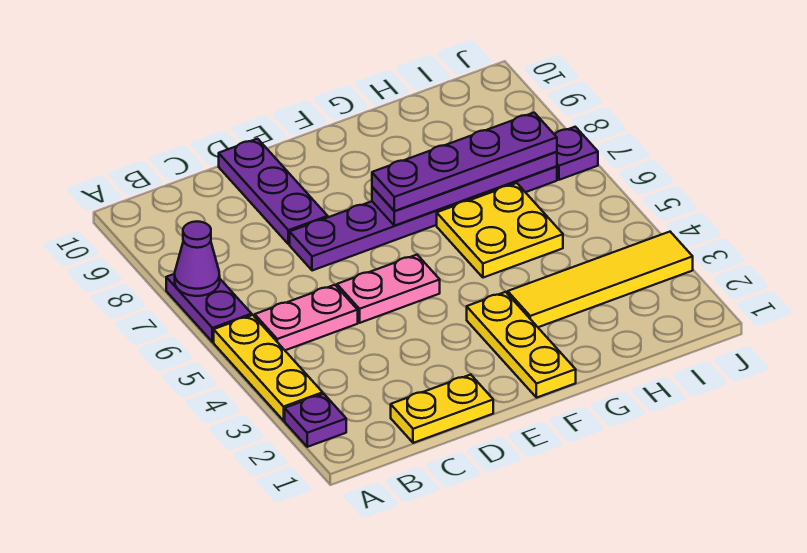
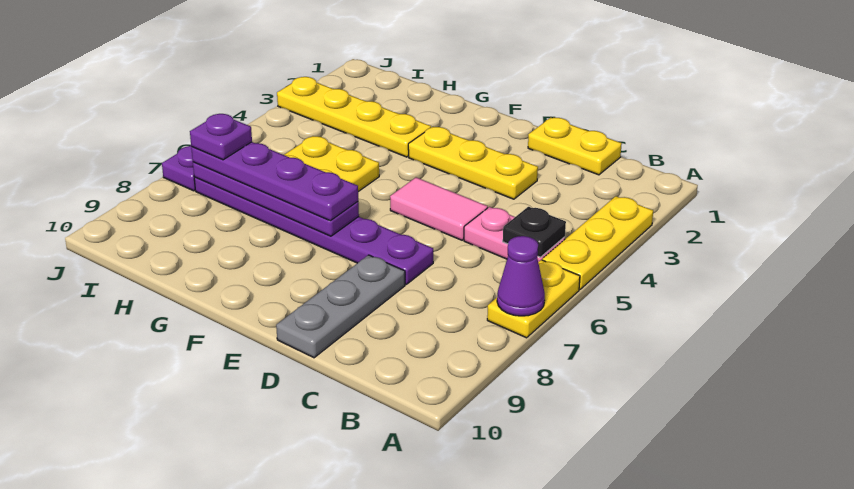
purple plate A2 level 1 -> purple plate I7 level 4
purple plate A6:A7 level 1 -> yellow plate A6:A7 level 1
none -> black plate B5 level 2
pink plate D5:E5 level 1 -> pink tile D5:E5 level 1
purple plate D8:D10 level 1 -> grey plate D8:D10 level 1
yellow plate F1:F3 level 1 -> yellow plate D3:F3 level 1
yellow tile G3:J3 level 1 -> yellow plate G3:J3 level 1

